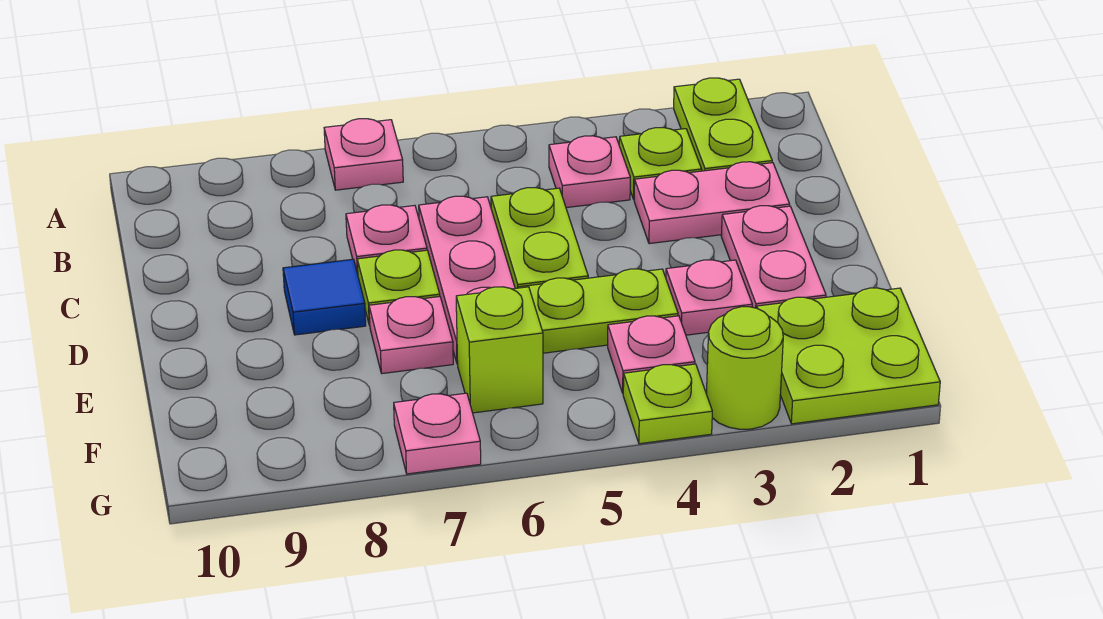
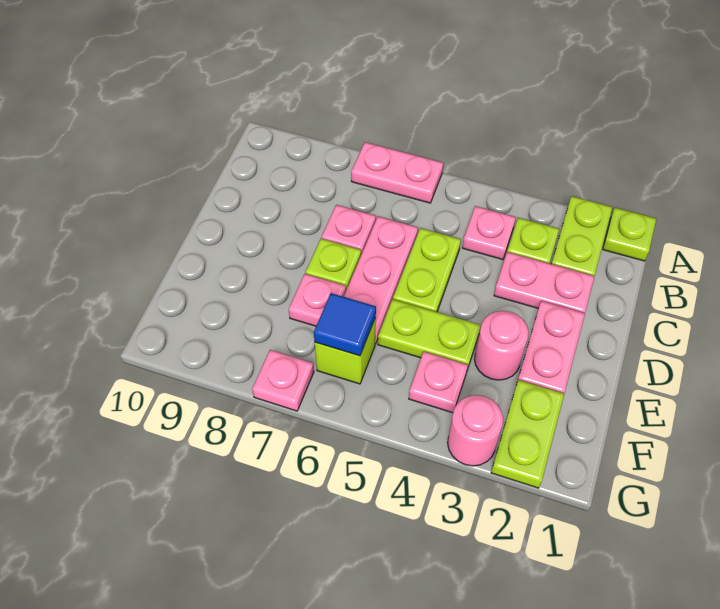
pink plate A7 level 1 -> pink plate A6:A7 level 1
blue tile D8 level 1 -> blue tile F6 level 2
pink plate E3 level 1 -> pink round brick E3 level 1
lime plate F1:G2 level 1 -> lime plate F2:G2 level 1
lime round brick G3 level 1 -> pink round brick G3 level 1
lime plate G4 level 1 -> lime plate A1 level 1

